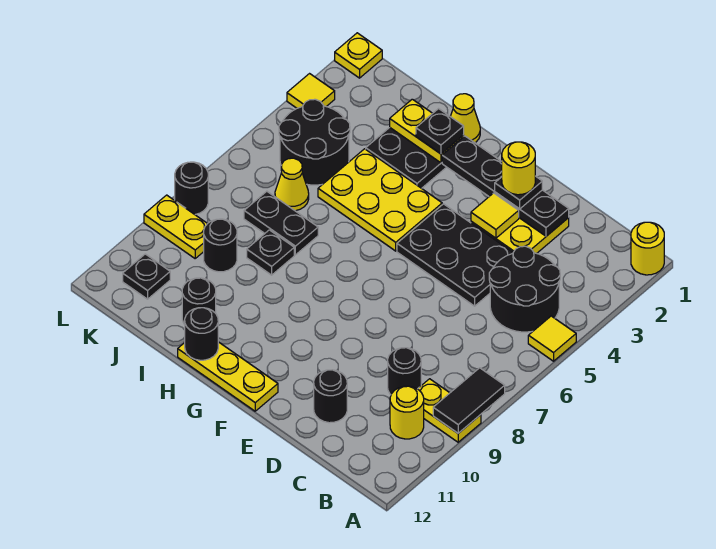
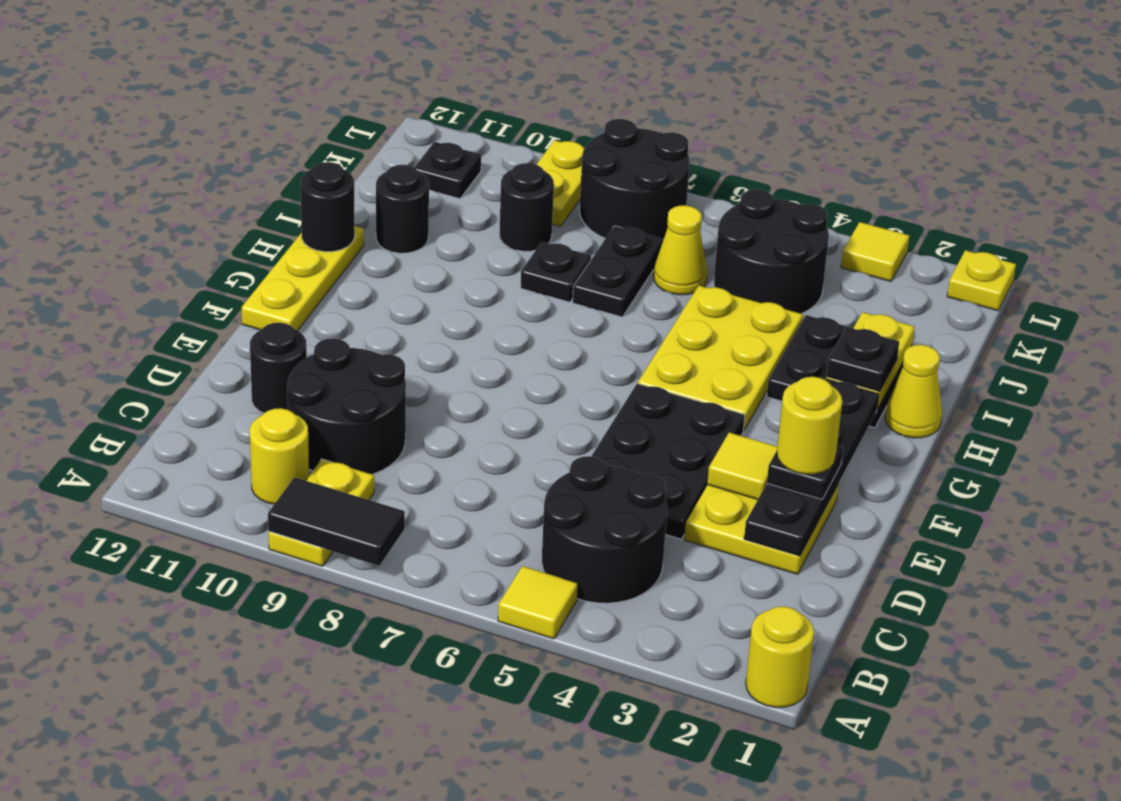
black round brick C9 level 1 -> black round brick C9:D10 level 1
black round brick L8 level 1 -> black round brick K7:L8 level 1

